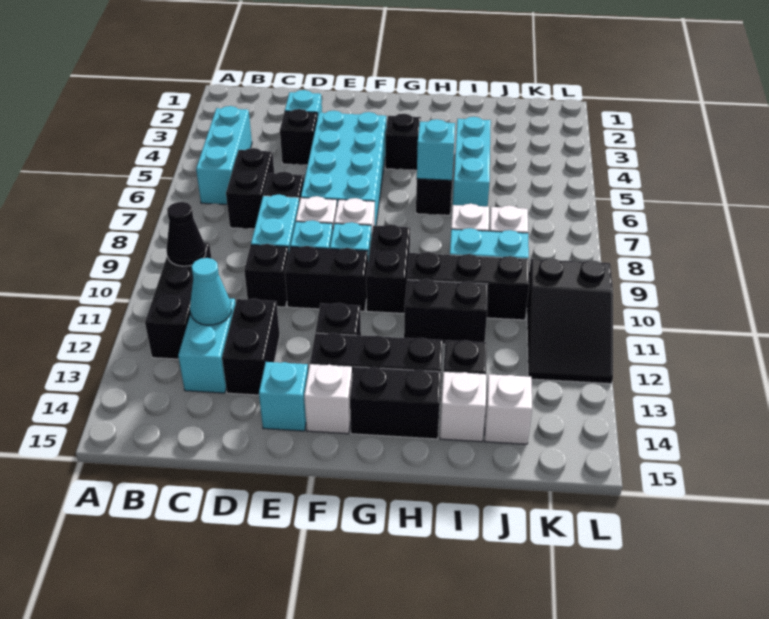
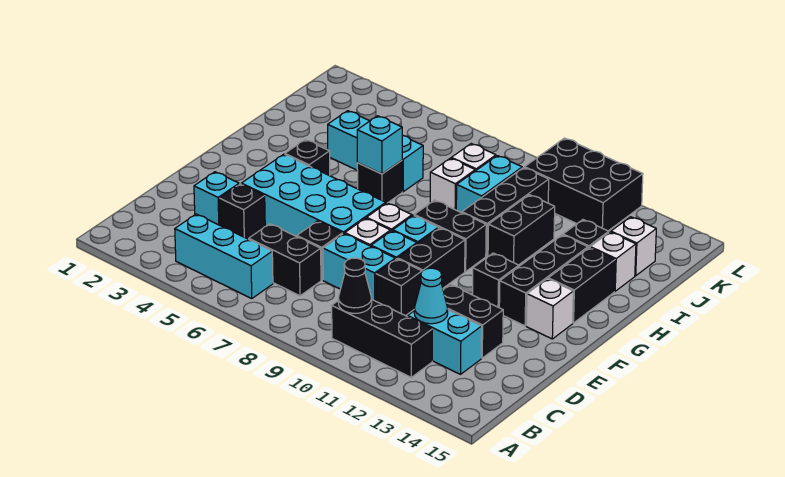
cyan brick E14 level 1 -> none
black slope K10:L12 level 1 top 10 -> black brick K10:L12 level 1

